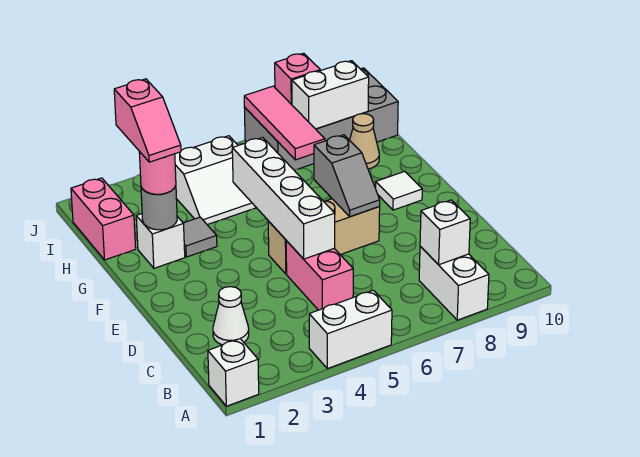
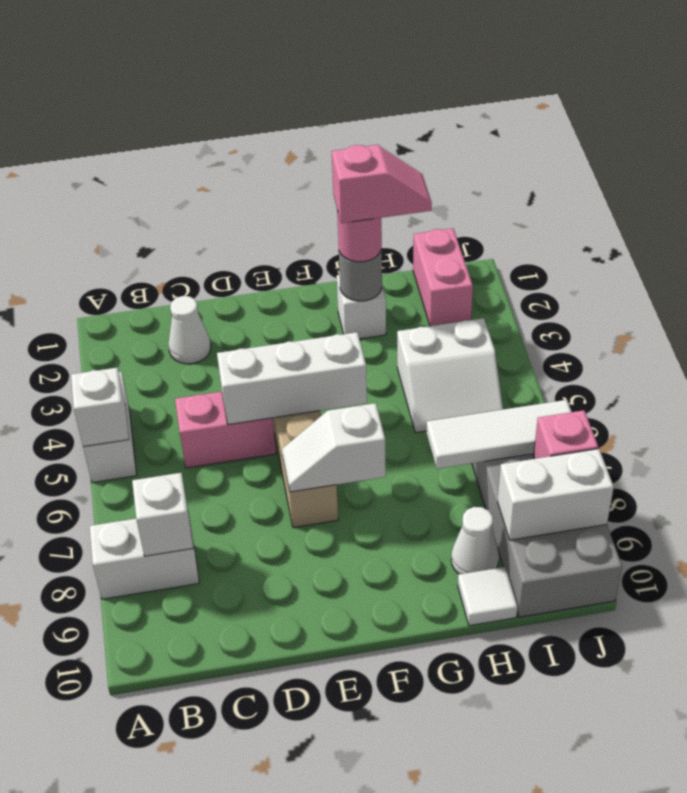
white brick A1 level 1 -> white brick A5 level 2
white brick D5:G5 level 2 -> white brick D5:F5 level 2
grey slope E7:F7 level 2 top F -> white slope E7:F7 level 2 top F
white tile F9 level 1 -> white tile H10 level 1
pink slope G2:H2 level 4 top H -> pink slope G2:H2 level 4 top G
grey tile G3 level 1 -> none
pink brick H1:I1 level 1 -> pink brick I1:I2 level 1
white slope H4:I5 level 1 top I -> white slope H4:I5 level 1 top 4
pink tile H7:J7 level 2 -> white tile H7:J7 level 2
tan cone H9 level 1 -> white cone H9 level 1
white brick I8:I9 level 2 -> white brick I9:J9 level 2

